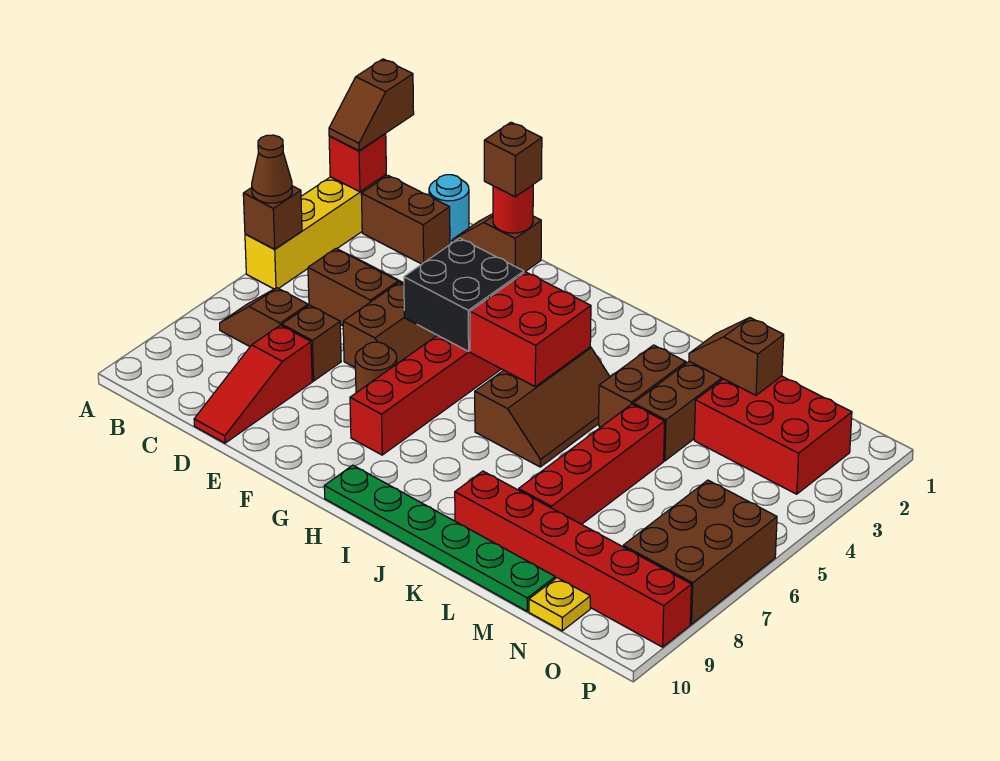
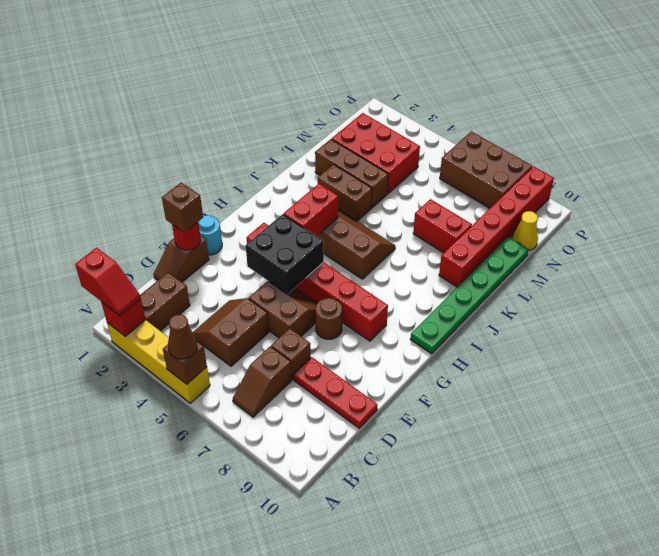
brown slope A1:A2 level 3 top 1 -> red slope A1:A2 level 3 top 1
cyan round brick C1 level 1 -> cyan round brick F1 level 1
red slope D8:D10 level 1 top 8 -> red plate D8:D10 level 1
red brick H4:I5 level 2 -> red brick H4:I4 level 2
brown slope L2:M2 level 2 top M -> none
red brick L5:L8 level 1 -> red brick L7:L8 level 1
red brick M2:O3 level 1 -> red brick M2:N4 level 1
yellow plate N10 level 1 -> yellow cone N10 level 1

